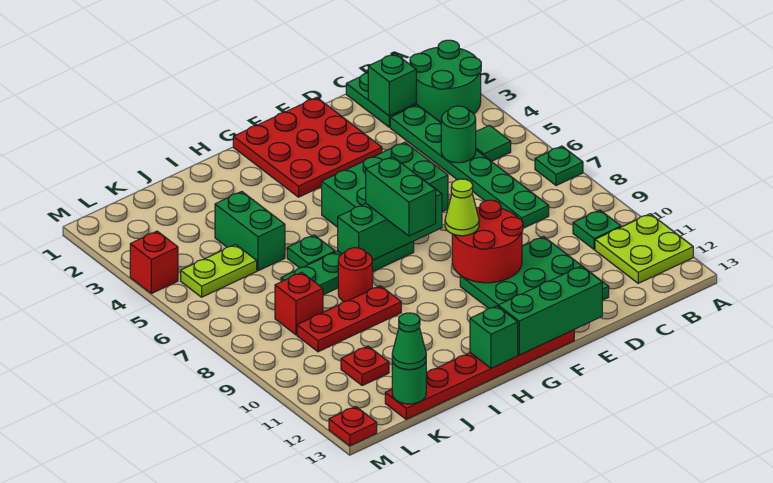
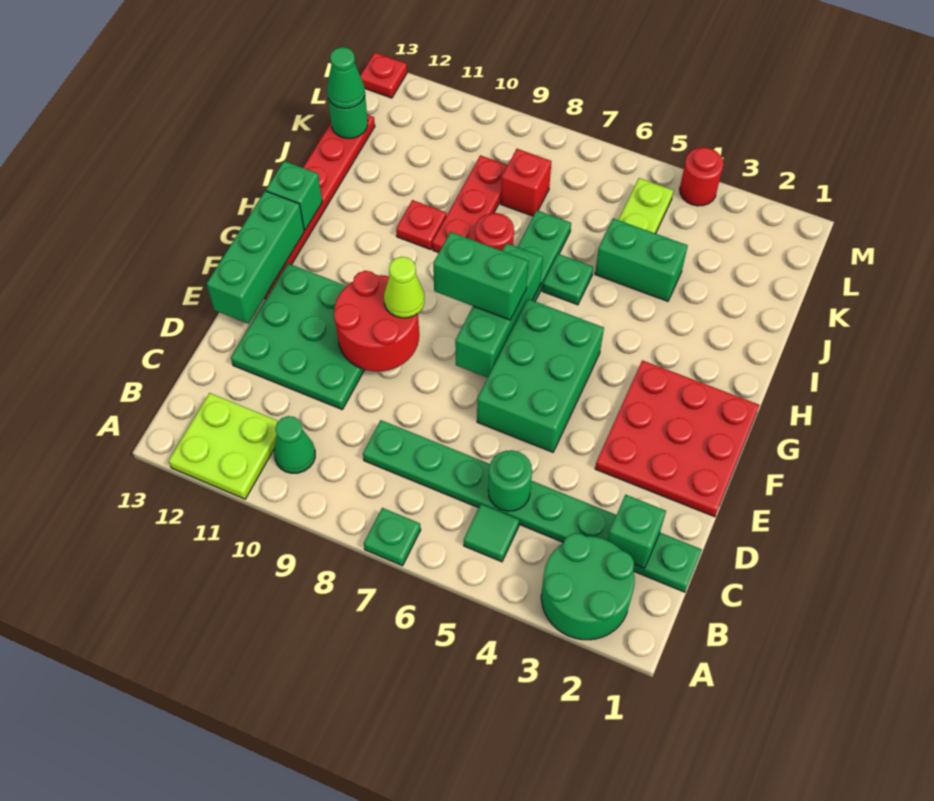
green plate B10 level 1 -> green cone B10 level 1
red plate K11 level 1 -> red plate I10 level 1
red brick M4 level 1 -> red round brick M4 level 1

